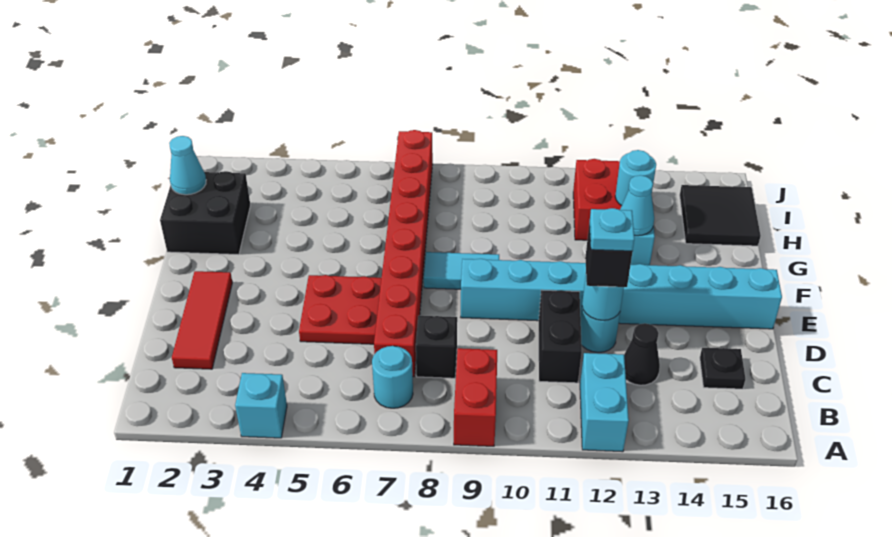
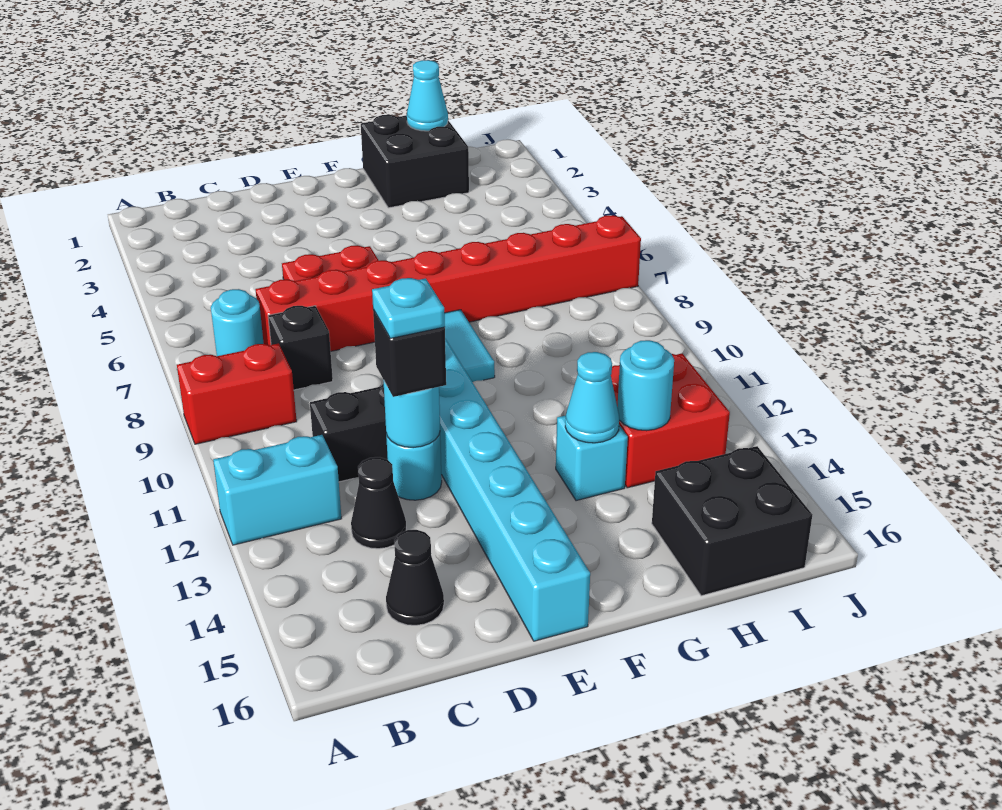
cyan brick A4 level 1 -> none
red tile C2:E2 level 1 -> none
black plate C15 level 1 -> black cone C15 level 1
black tile H15:I16 level 1 -> black brick H15:I16 level 1

